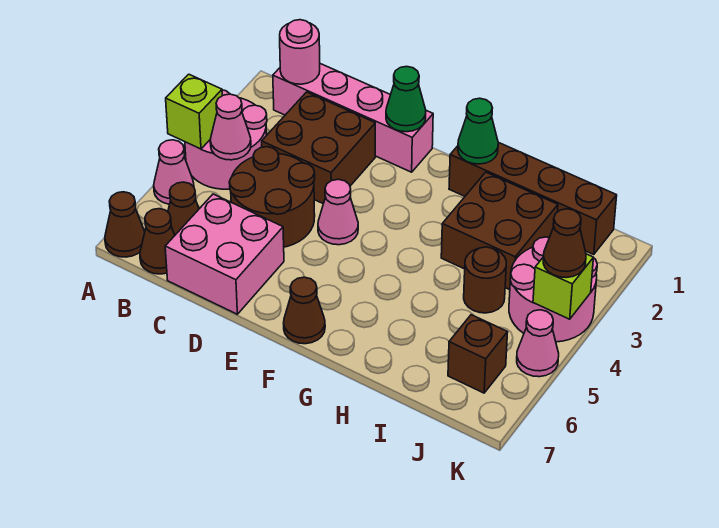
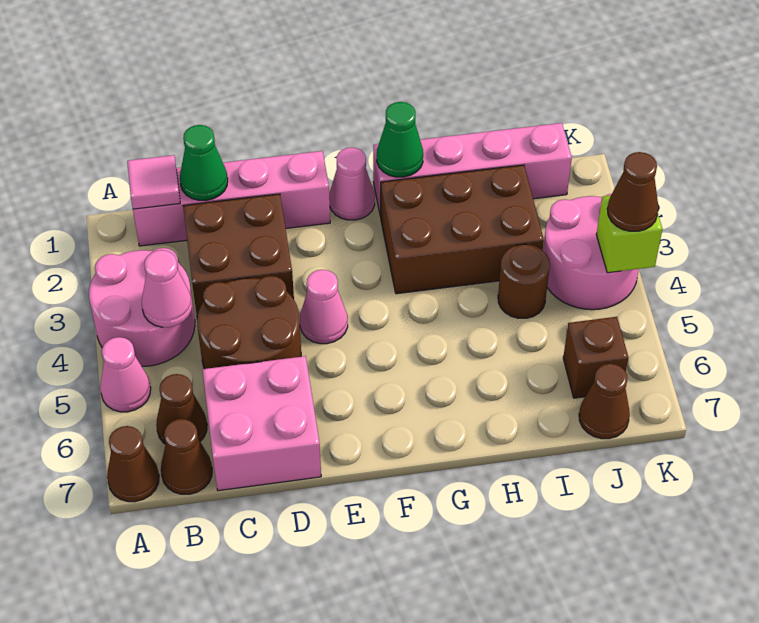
lime brick A4 level 2 -> none
pink round brick B1 level 2 -> pink tile B1 level 2
green cone E1 level 2 -> green cone C1 level 2
brown cone F7 level 1 -> brown cone J7 level 1
brown brick G1:J1 level 1 -> pink brick G1:J1 level 1
brown brick H2:I3 level 1 -> brown brick G2:I3 level 1
pink cone K5 level 1 -> pink cone F1 level 1

